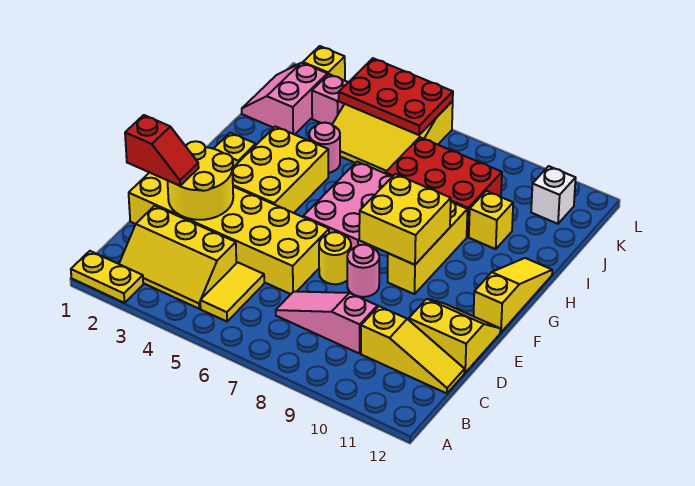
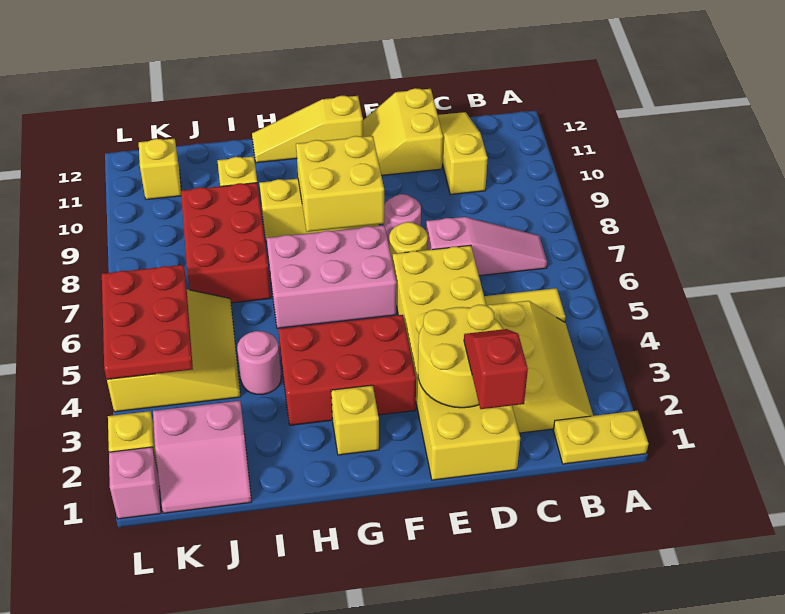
yellow plate A1:A2 level 1 -> yellow plate A1:B1 level 1
pink slope C7:C9 level 1 top 9 -> pink slope B7:D7 level 1 top D
yellow brick F3:H4 level 1 -> red brick F3:H4 level 1
pink brick K3 level 1 -> pink brick L1 level 1
white brick K11 level 1 -> yellow brick K11 level 1

